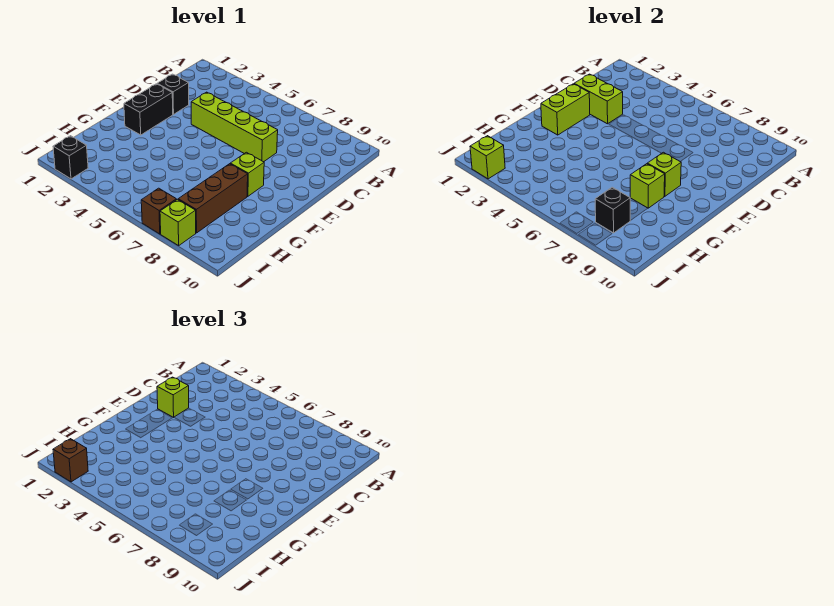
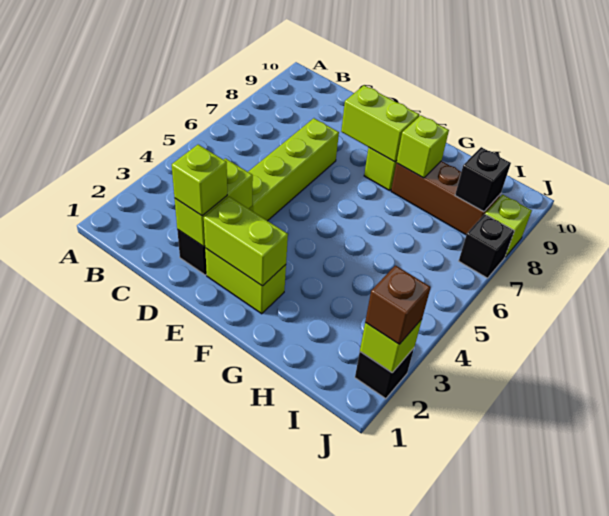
black brick E2:F2 level 1 -> lime brick E2:F2 level 1
lime brick F8 level 2 -> lime brick E8:F8 level 2
brown brick J7 level 1 -> black brick J7 level 1

